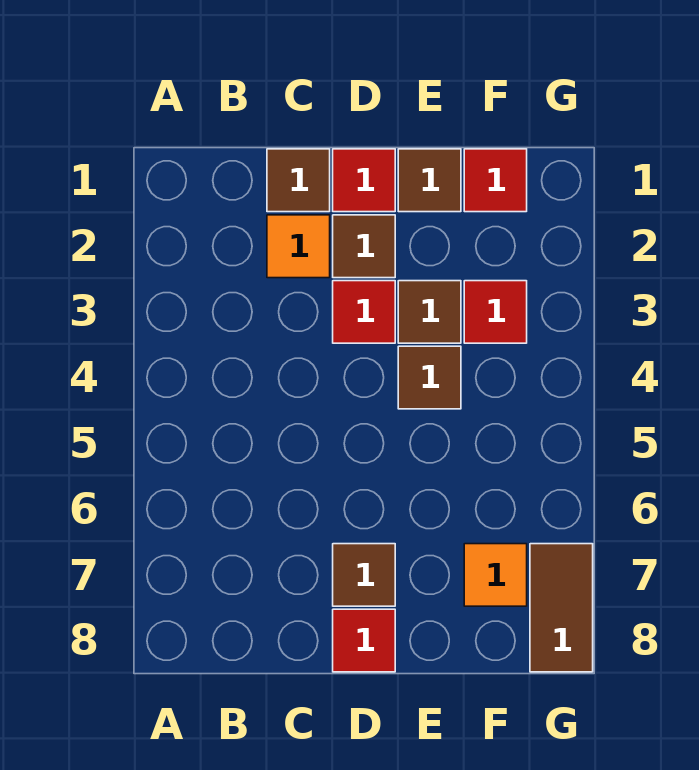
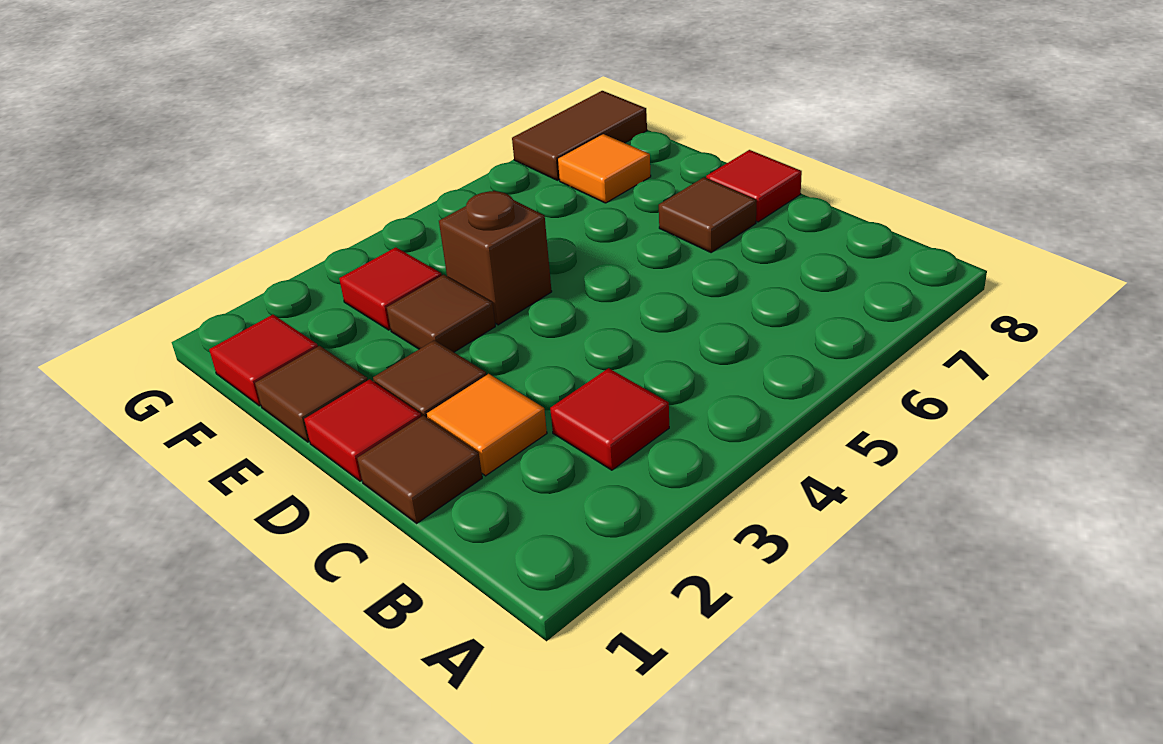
red tile D3 level 1 -> red tile B3 level 1
brown tile E4 level 1 -> brown brick E4 level 1

